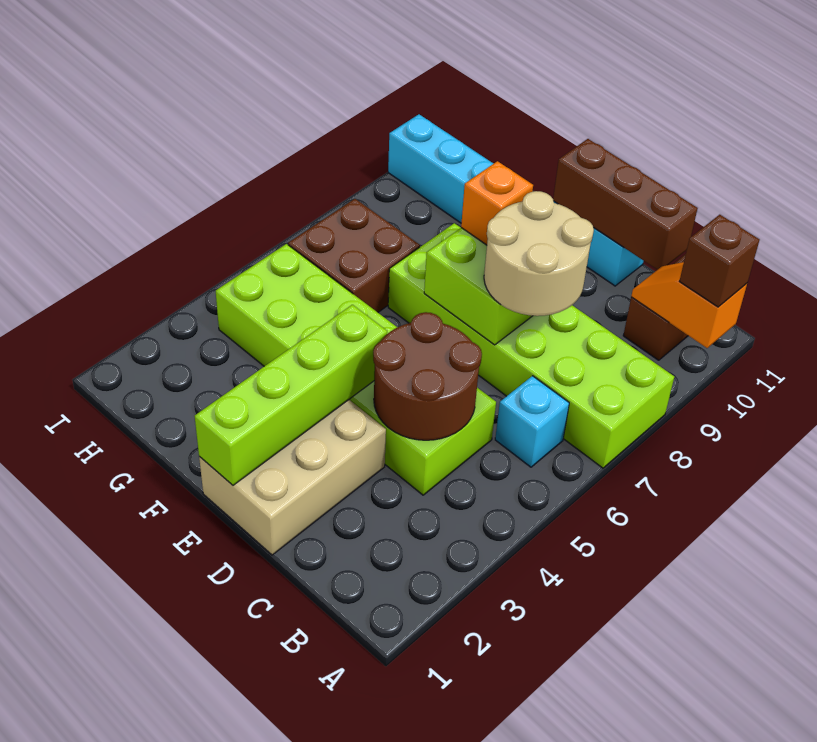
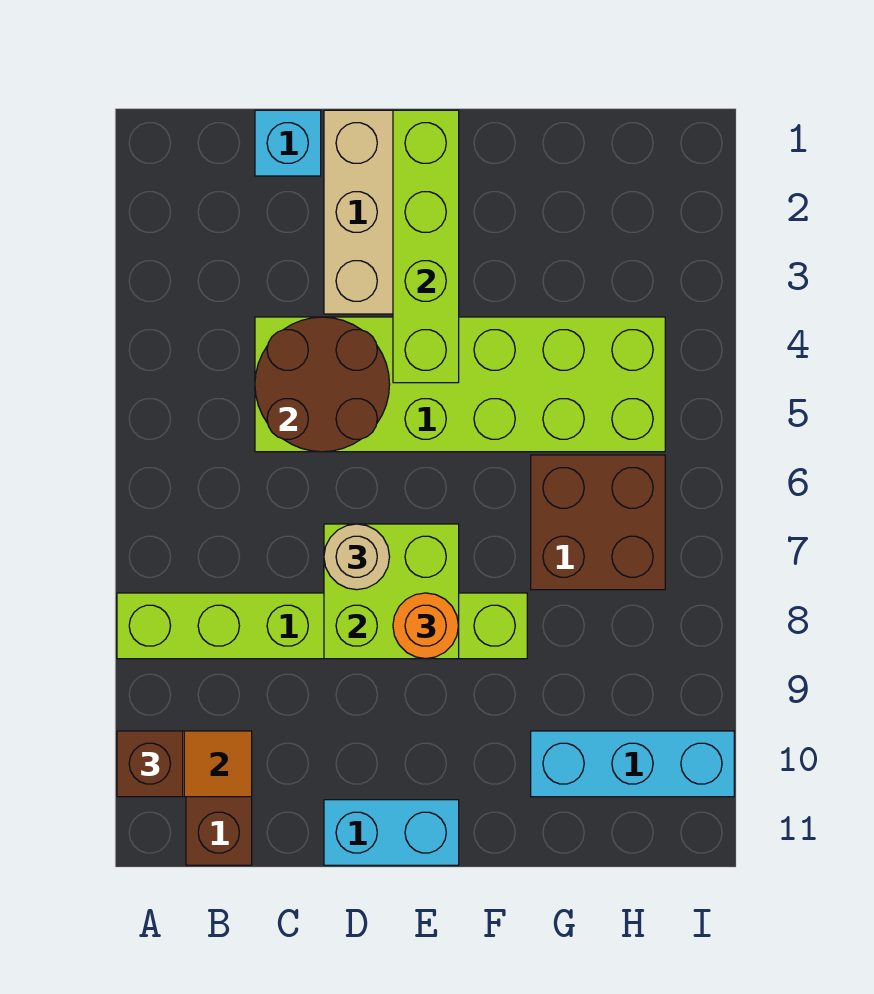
lime brick A7:F8 level 1 -> lime brick A8:F8 level 1
cyan brick B6 level 1 -> cyan brick C1 level 1
tan round brick C7:D8 level 3 -> tan round brick D7 level 3
brown brick C11:E11 level 2 -> none
orange brick E8 level 3 -> orange round brick E8 level 3

